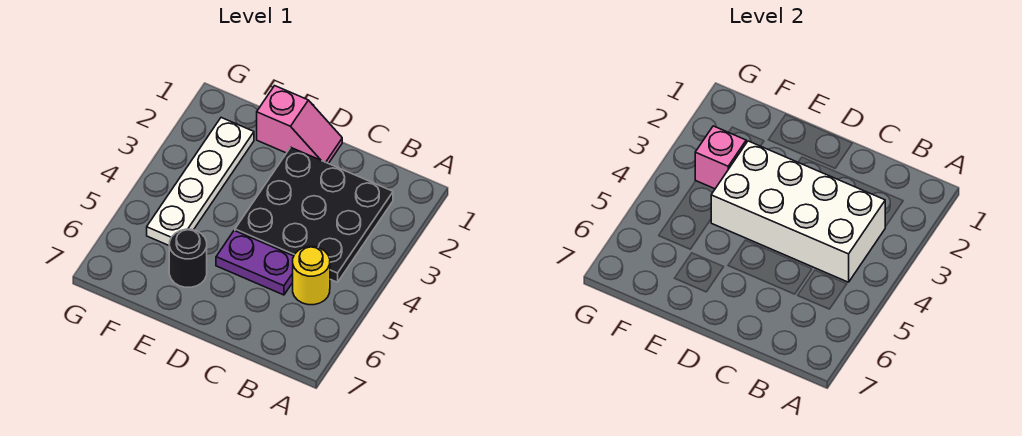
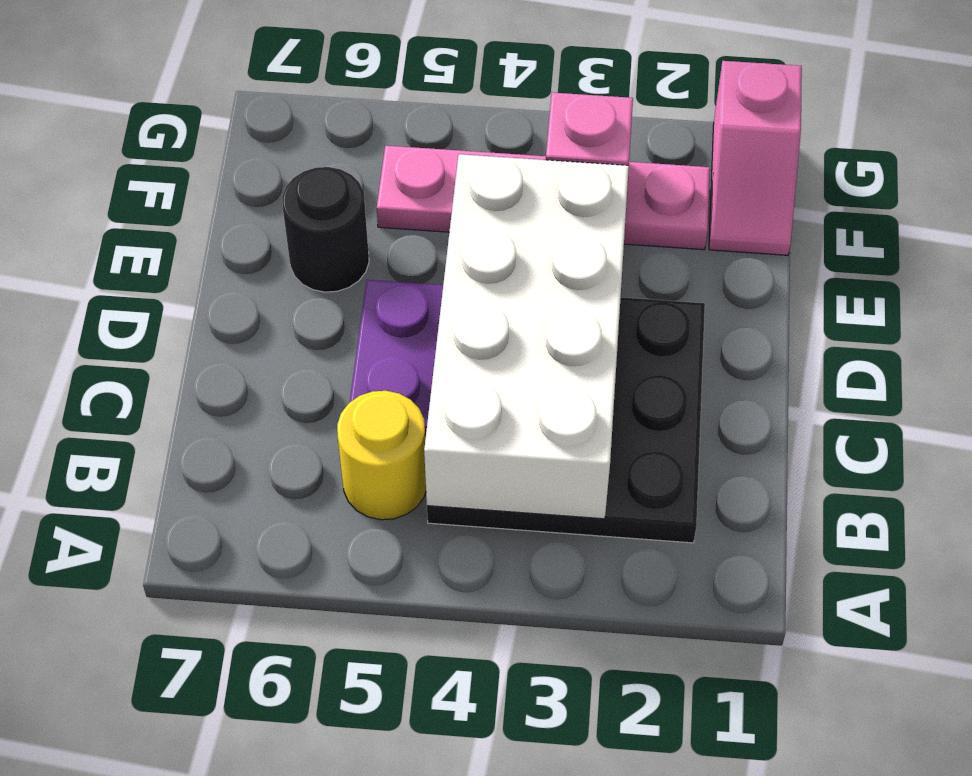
pink slope D1:E1 level 1 top E -> pink slope F1:G1 level 1 top G
white plate F2:F5 level 1 -> pink plate F2:F5 level 1

